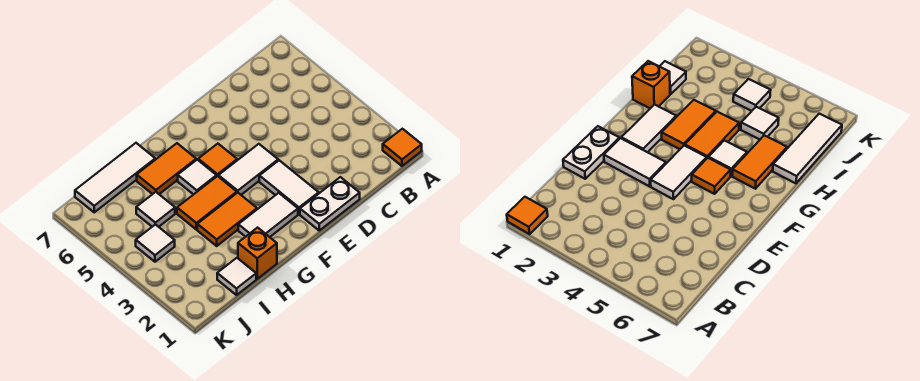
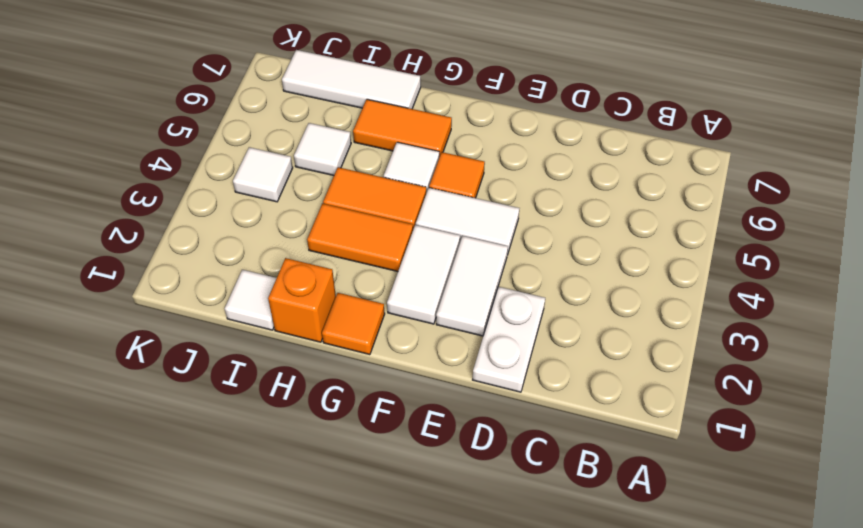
orange tile A1 level 1 -> orange tile G1 level 1
white plate D1:E1 level 1 -> white plate D1:D2 level 1
white tile F2:G2 level 1 -> white tile F2:F3 level 1

